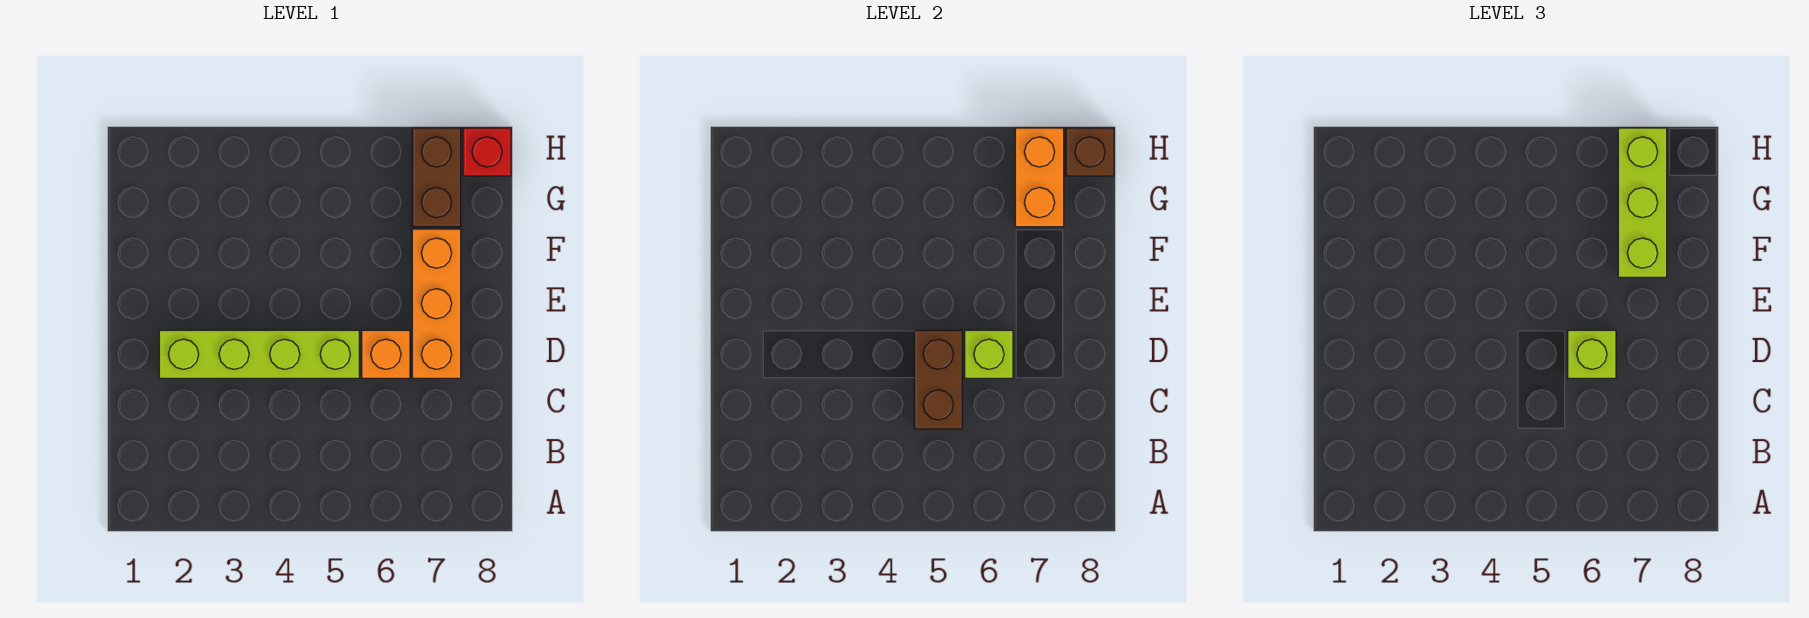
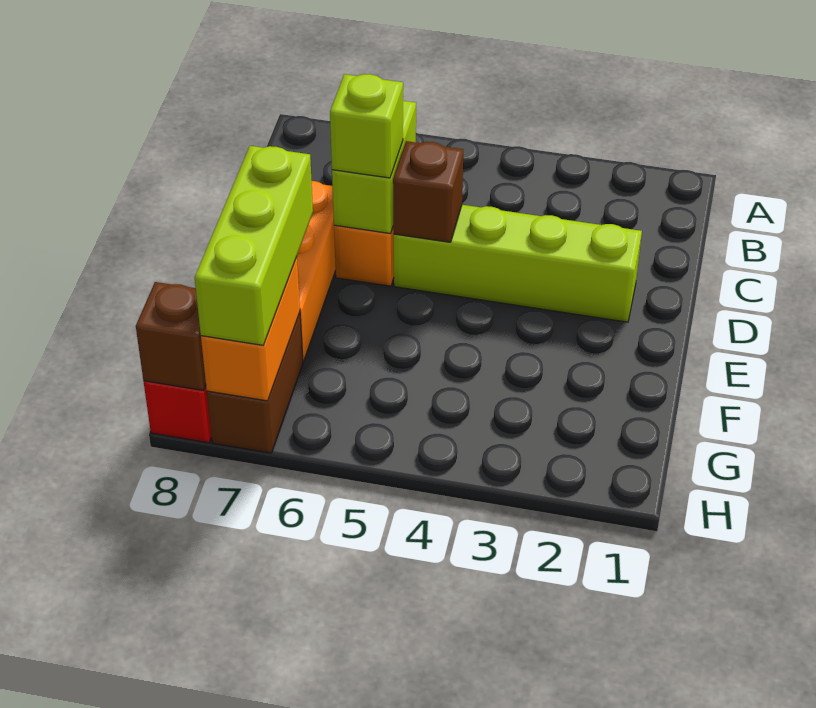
brown brick C5:D5 level 2 -> brown brick D5 level 2
lime brick D6 level 2 -> lime brick C6:D6 level 2

